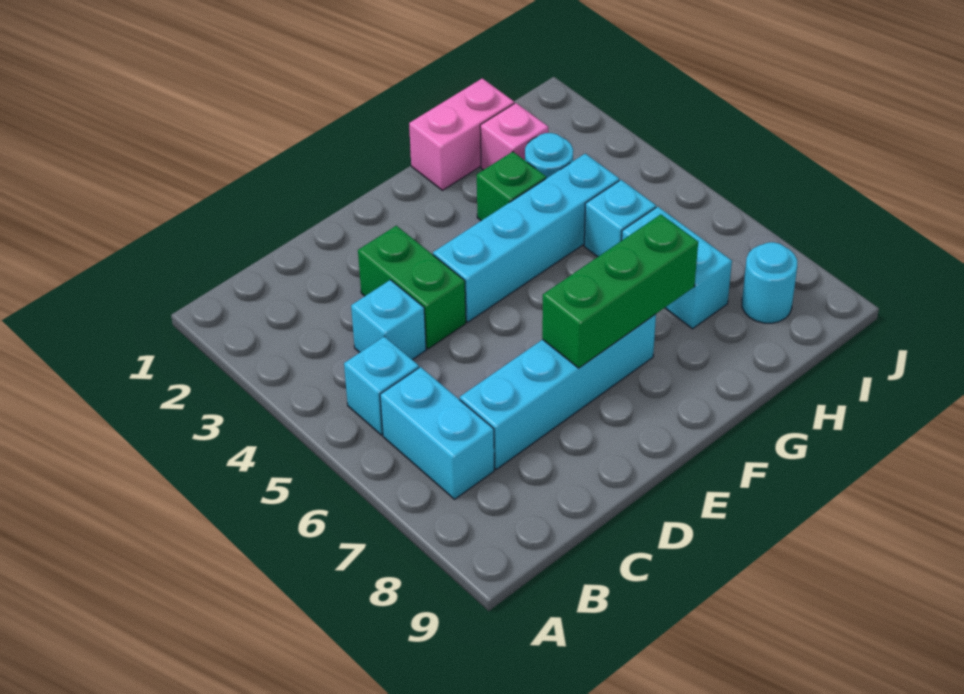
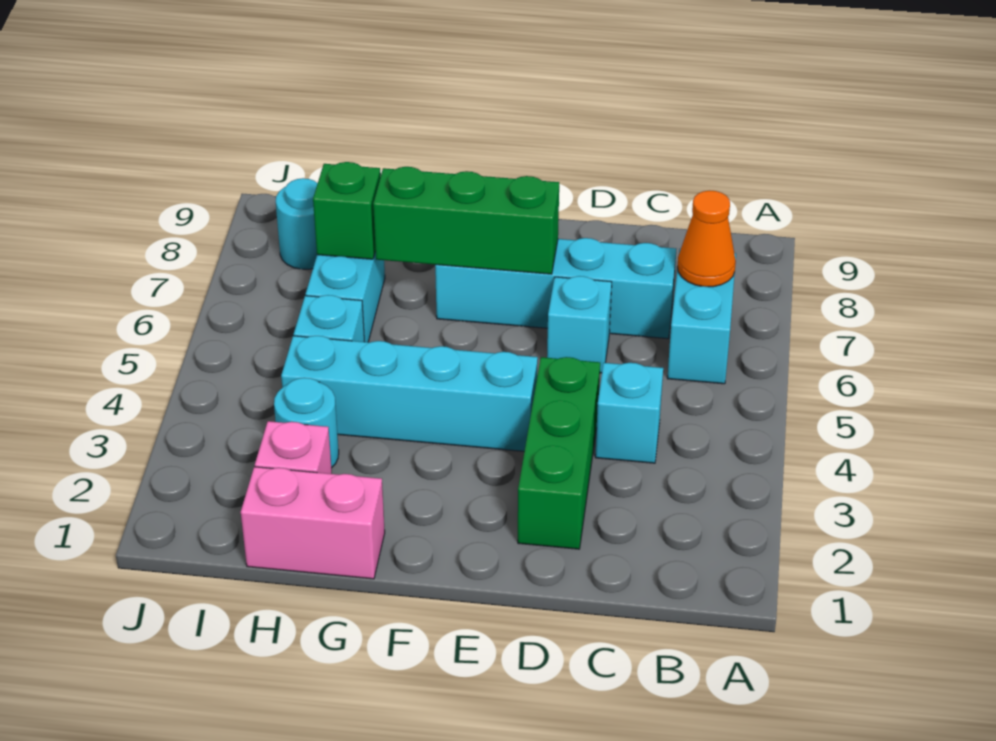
cyan brick B5 level 1 -> cyan brick D6 level 1
none -> orange cone B7 level 2
green brick D3:D4 level 1 -> green brick D2:D4 level 1
green brick G3 level 1 -> green brick H7 level 2

